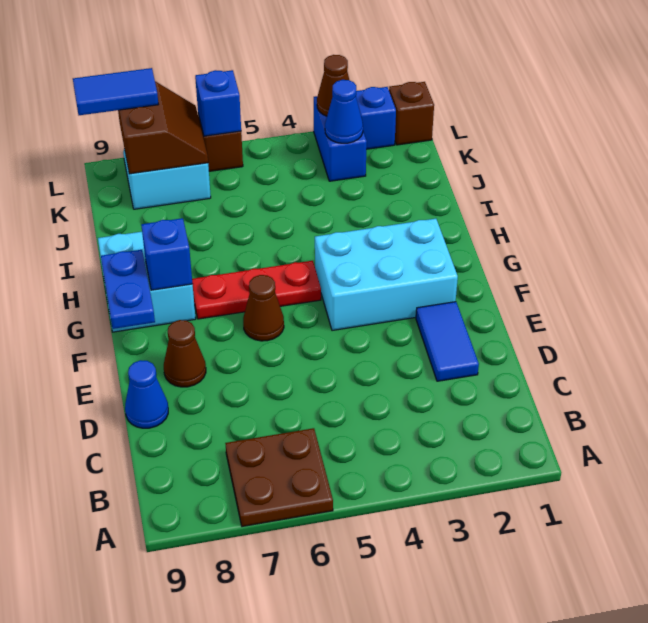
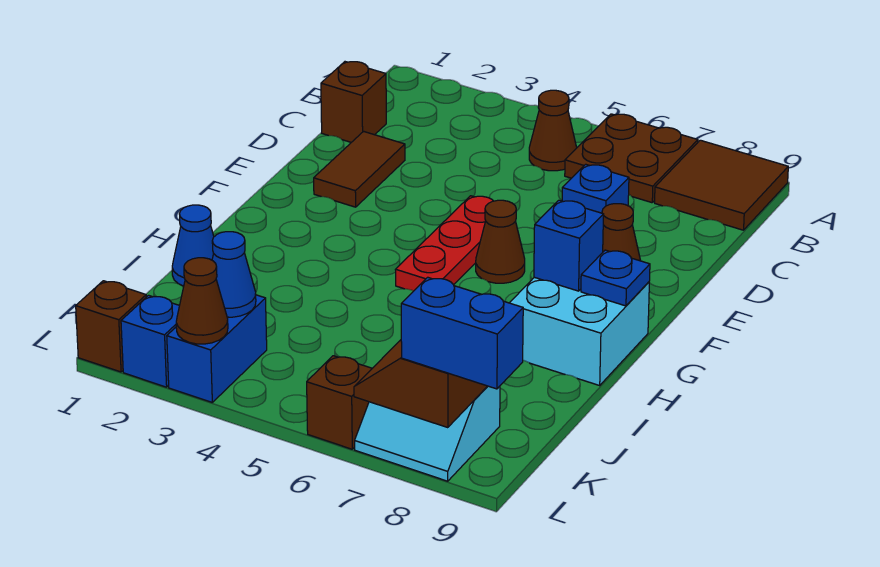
none -> brown tile A8:B9 level 1
none -> brown cone B5 level 1
none -> brown brick C1 level 1
blue tile D2:E2 level 1 -> brown tile D2:E2 level 1
blue cone D9 level 1 -> blue cone I1 level 1
cyan brick F2:G4 level 1 -> none
blue plate F9:G9 level 2 -> blue plate G9 level 2
red plate G5:G7 level 1 -> red plate E5:G5 level 1
blue brick L6 level 2 -> blue brick D7 level 1
blue tile L8:L9 level 3 -> blue brick L8:L9 level 3

